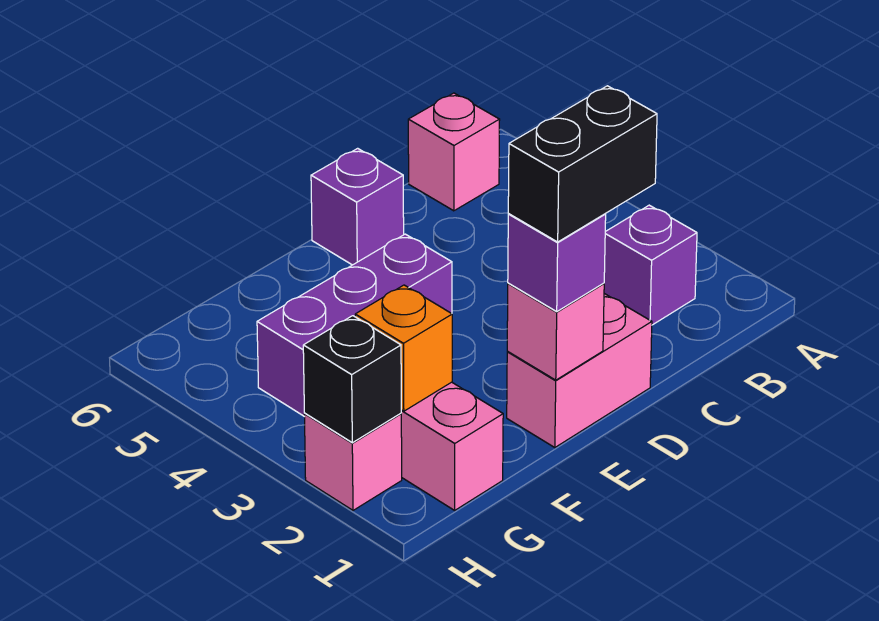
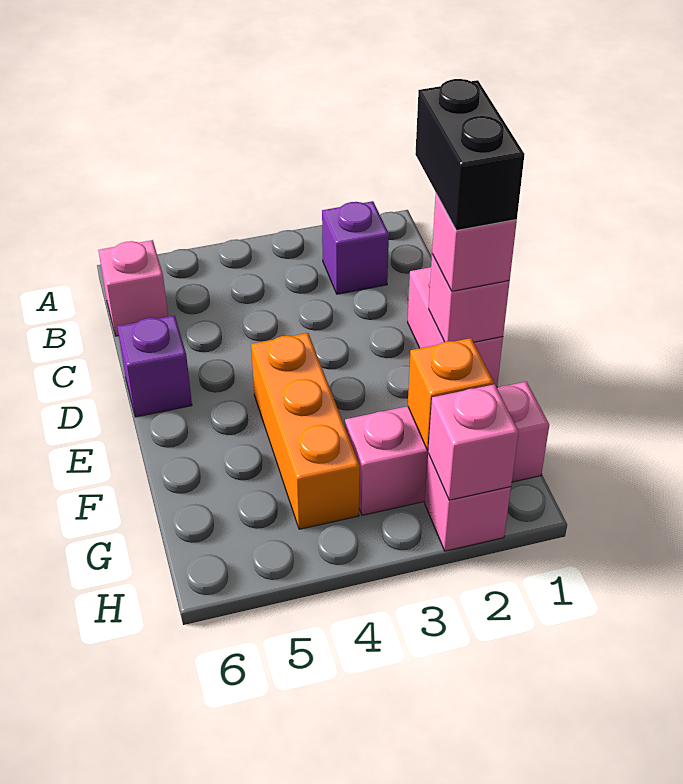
purple brick E1 level 3 -> pink brick E1 level 3
purple brick E4:G4 level 1 -> orange brick E4:G4 level 1
black brick H2 level 2 -> pink brick H2 level 2

